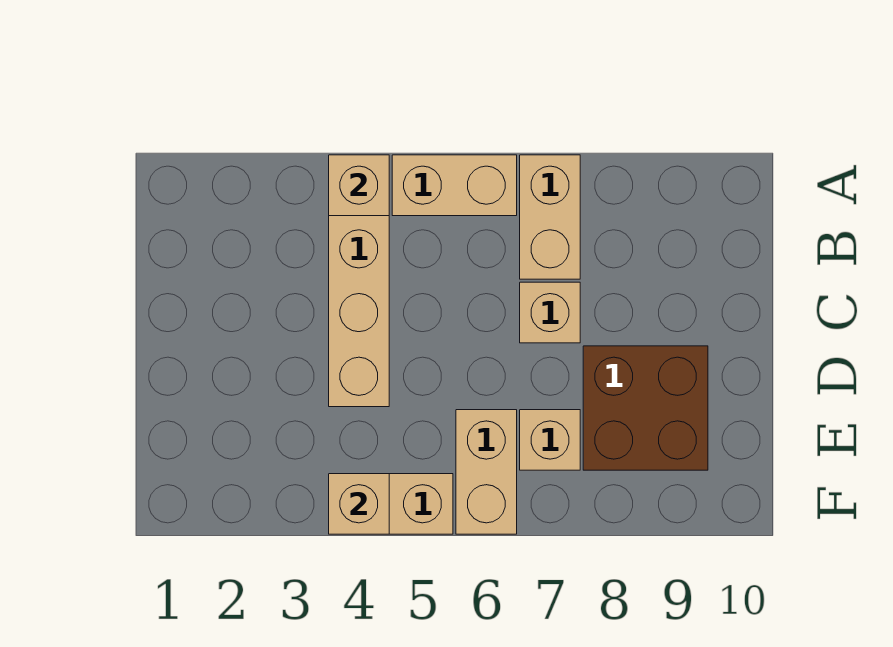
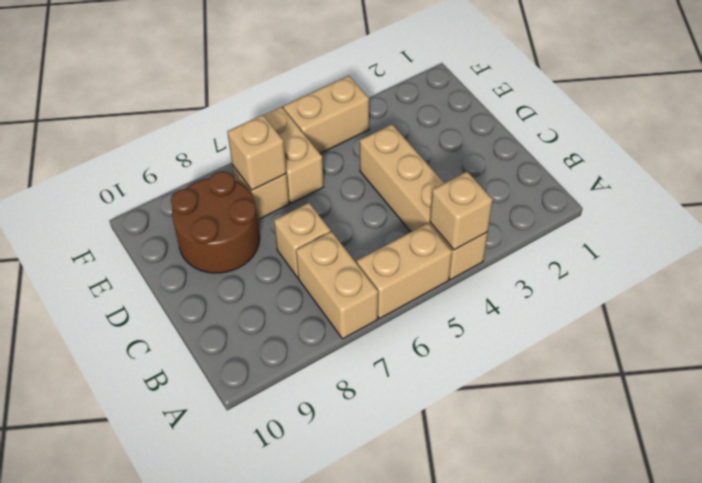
brown brick D8:E9 level 1 -> brown round brick D8:E9 level 1
tan brick F4 level 2 -> tan brick E7 level 2

